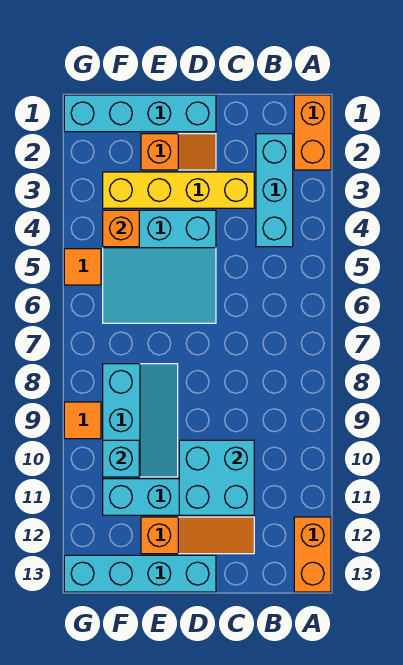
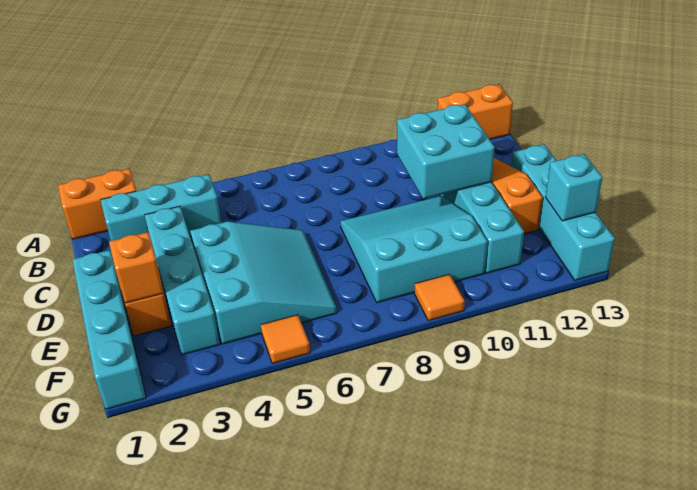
yellow brick C3:F3 level 1 -> cyan brick C3:F3 level 1
cyan slope E8:F10 level 1 top F -> cyan slope D8:F10 level 1 top F
orange brick F4 level 2 -> orange brick E2 level 2
cyan brick F10 level 2 -> cyan brick F13 level 2

